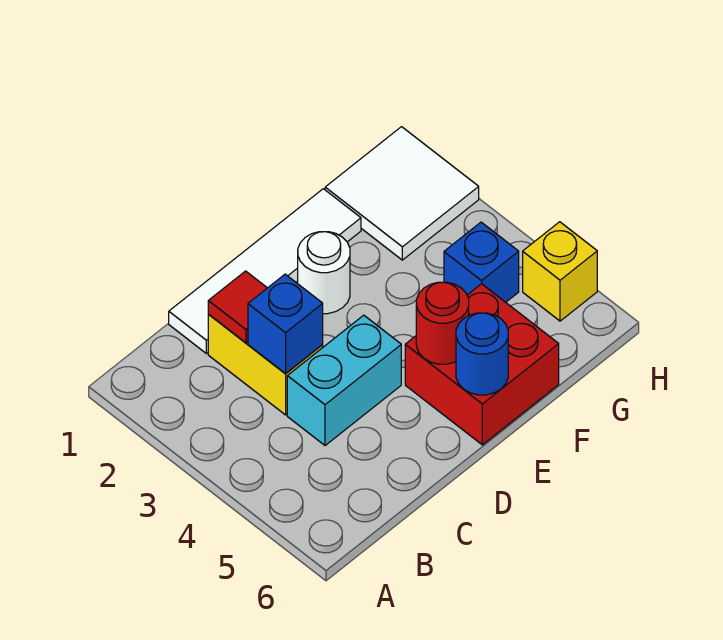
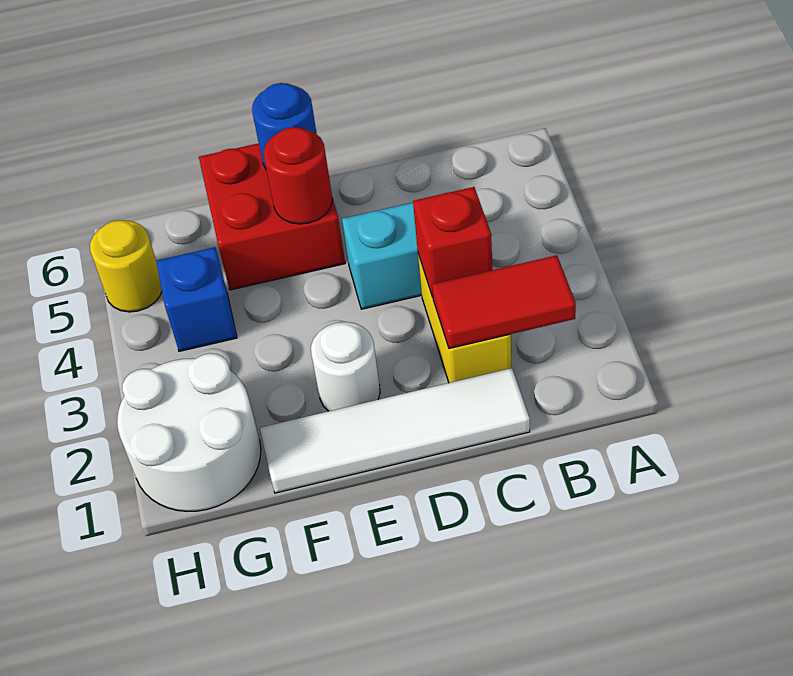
red tile C2 level 2 -> red tile B2:C2 level 2
blue brick C3 level 2 -> red brick C3 level 2
white tile G1:H2 level 1 -> white round brick G1:H2 level 1
yellow brick H5 level 1 -> yellow round brick H5 level 1

